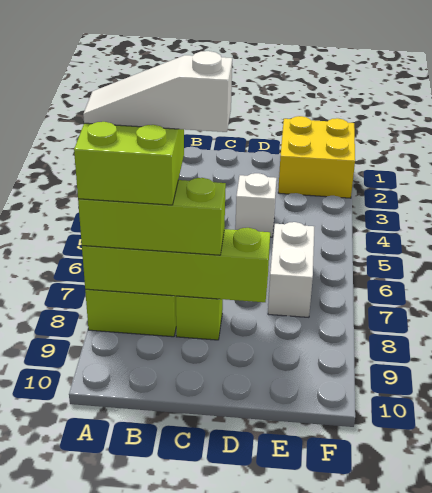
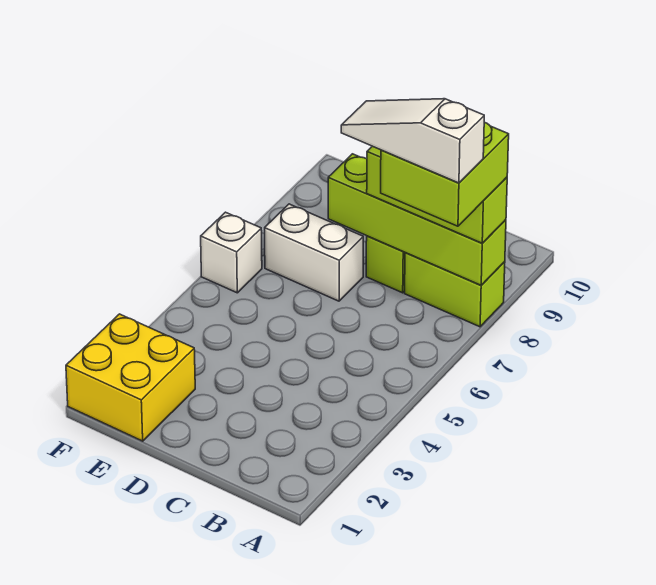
white slope A7:C7 level 5 top C -> white slope A7:C7 level 5 top A
white brick D4 level 1 -> white brick F6 level 1
white brick E6:E7 level 1 -> white brick D7:E7 level 1

